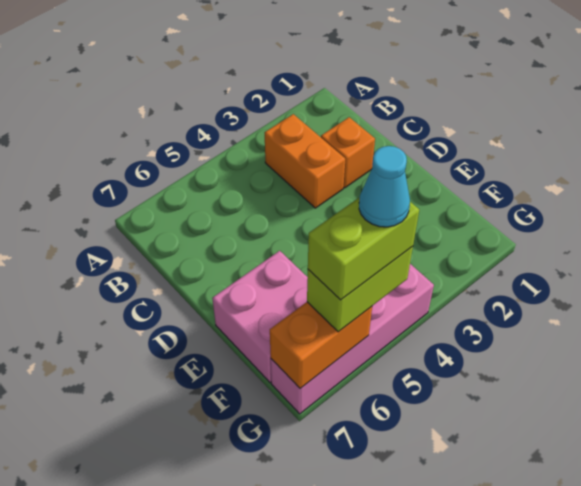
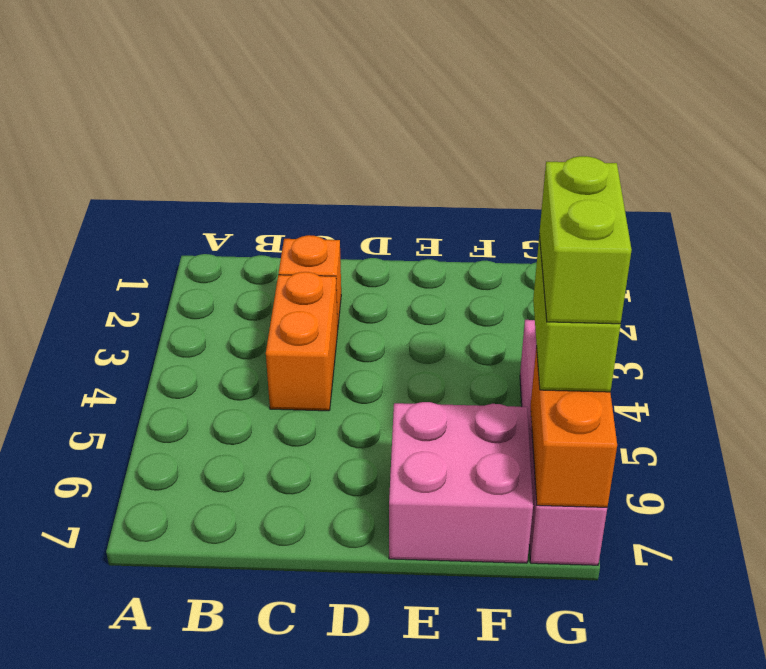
orange brick B3:C3 level 1 -> orange brick C3:C4 level 1
cyan cone G5 level 5 -> none

